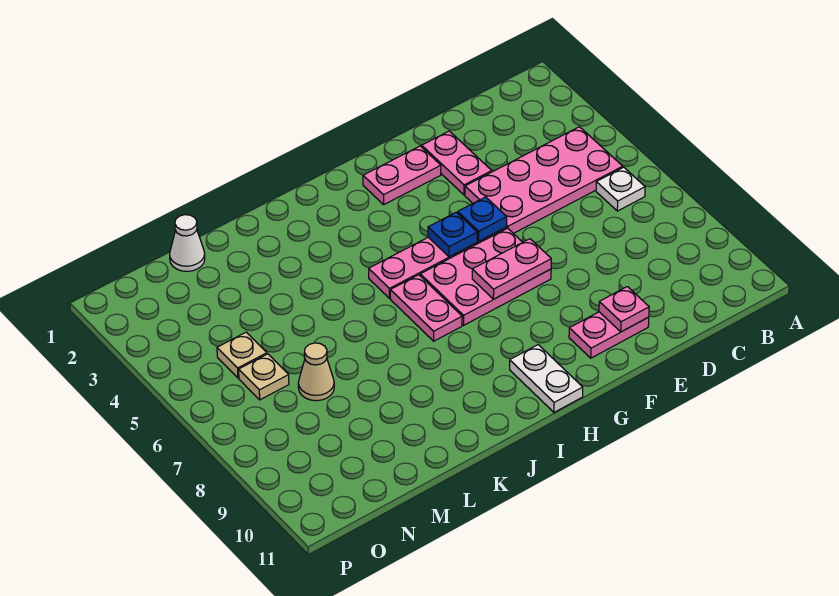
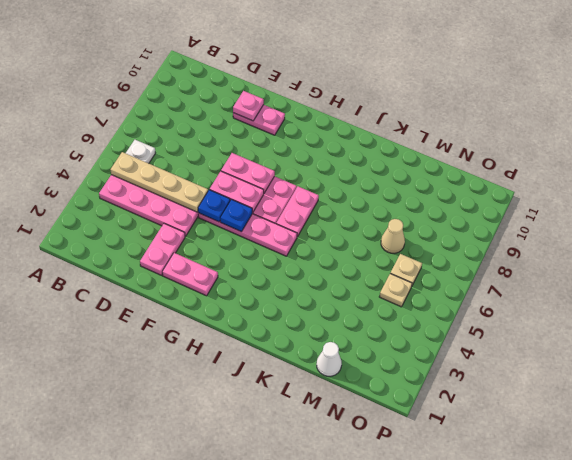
none -> tan plate B5:E5 level 2
none -> pink plate F6:G6 level 2
white plate H10:H11 level 1 -> none

